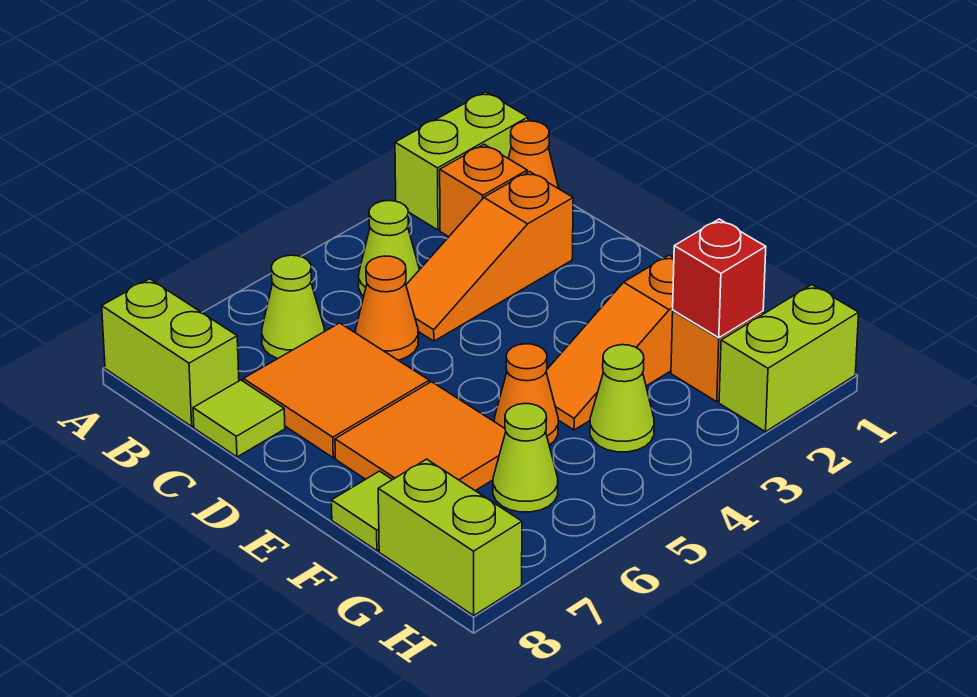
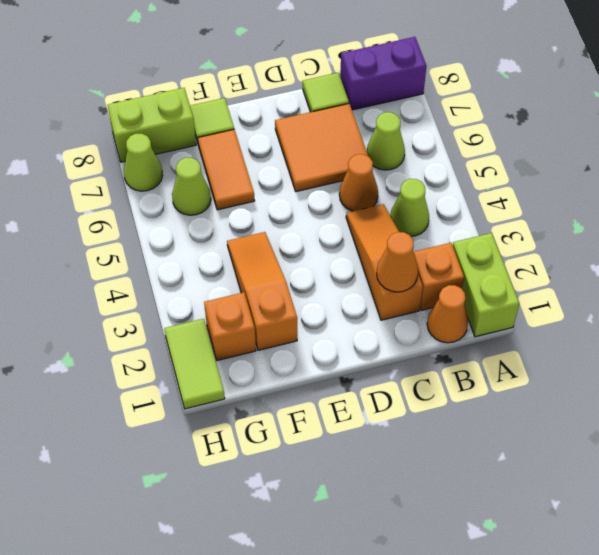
lime brick A8:B8 level 1 -> purple brick A8:B8 level 1
orange tile E6:F7 level 1 -> orange tile F6:F7 level 1
orange cone F5 level 1 -> orange cone C2 level 2
red brick G2 level 2 -> none
lime cone G4 level 1 -> lime cone H7 level 1
lime brick H1:H2 level 1 -> lime tile H1:H2 level 1

